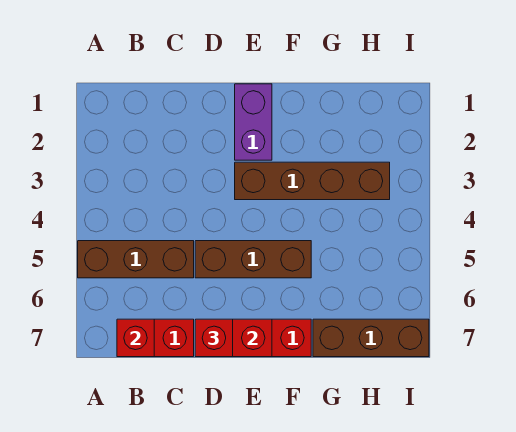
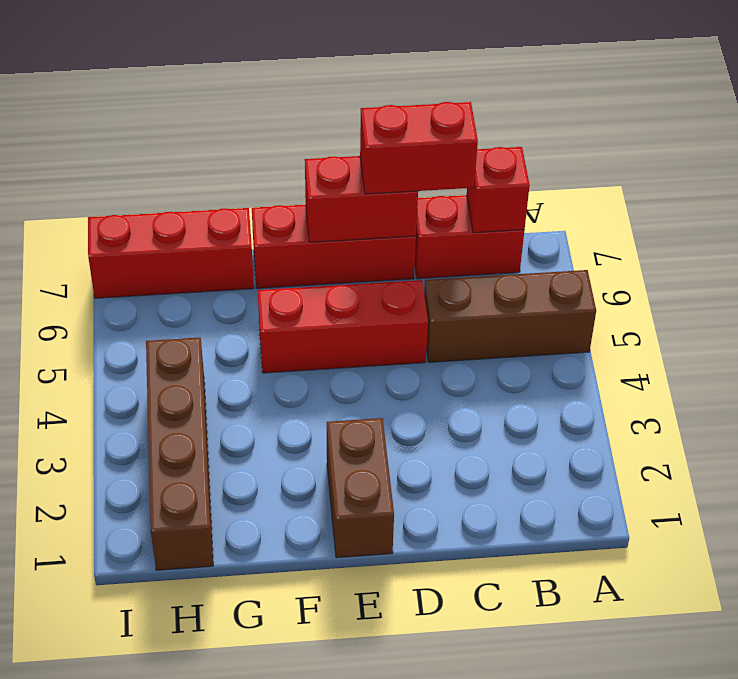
brown brick D5:F5 level 1 -> red brick D5:F5 level 1
red brick D7 level 3 -> red brick C7:D7 level 3
purple brick E1:E2 level 1 -> brown brick E1:E2 level 1
brown brick E3:H3 level 1 -> brown brick H1:H4 level 1
brown brick G7:I7 level 1 -> red brick G7:I7 level 1

